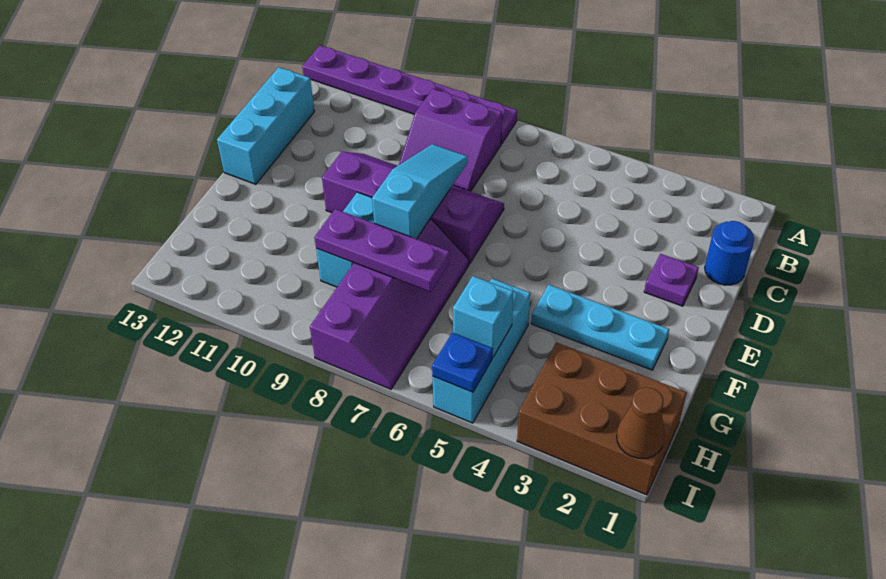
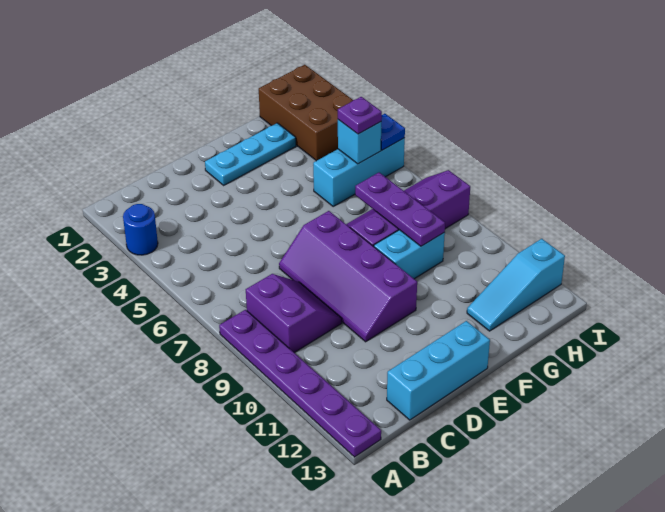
blue round brick C1 level 1 -> blue round brick A3 level 1
purple plate D2 level 1 -> purple plate H5 level 3
cyan slope D8:F8 level 2 top F -> cyan slope G12:I12 level 1 top I
cyan plate F2:F4 level 1 -> cyan plate E2:G2 level 1
brown cone I1 level 2 -> none

